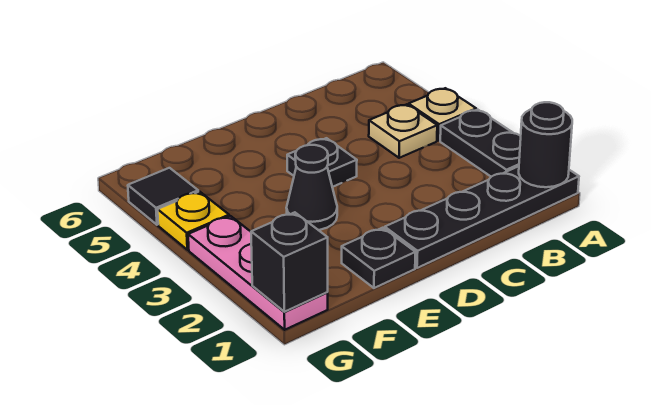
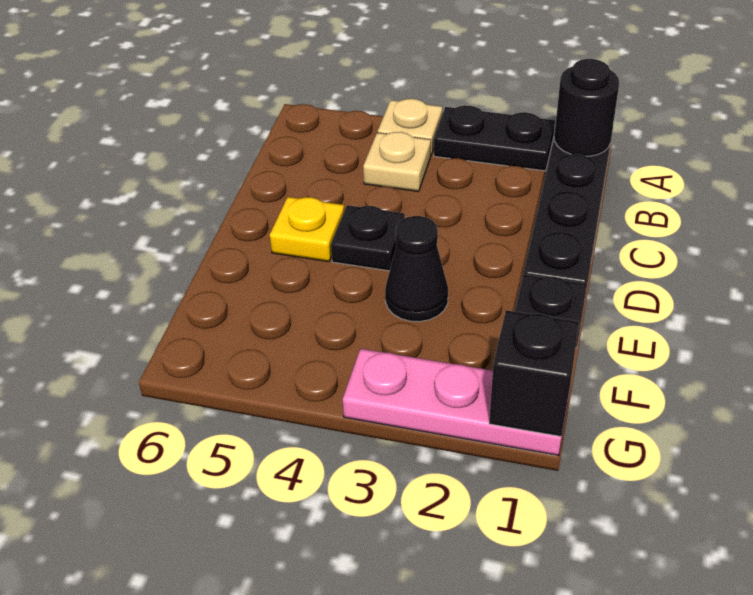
yellow plate G4 level 1 -> yellow plate D5 level 1
black tile G5 level 1 -> none

